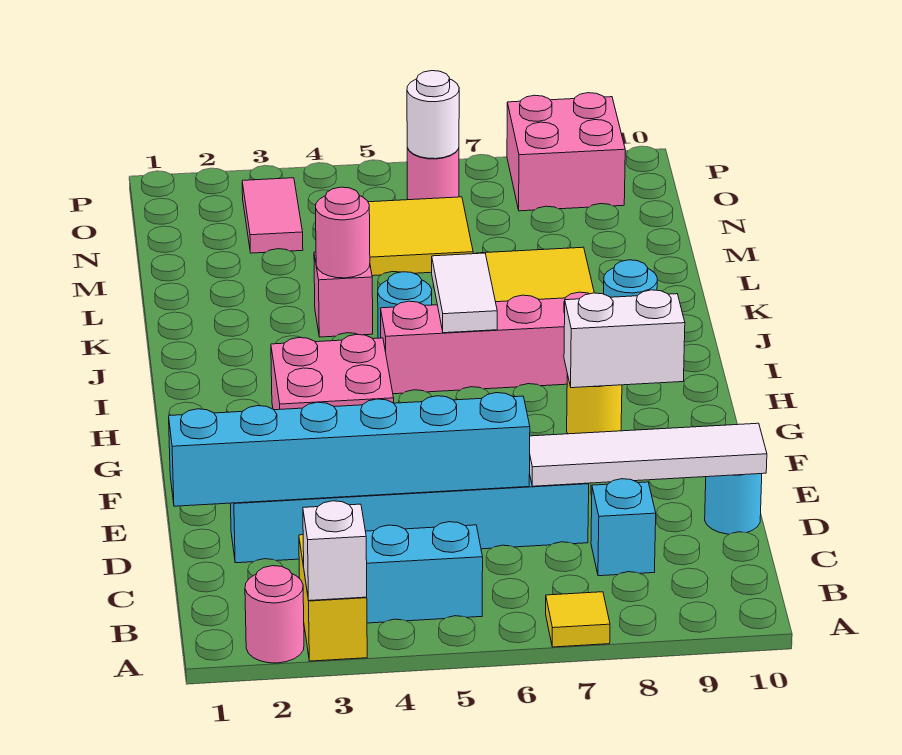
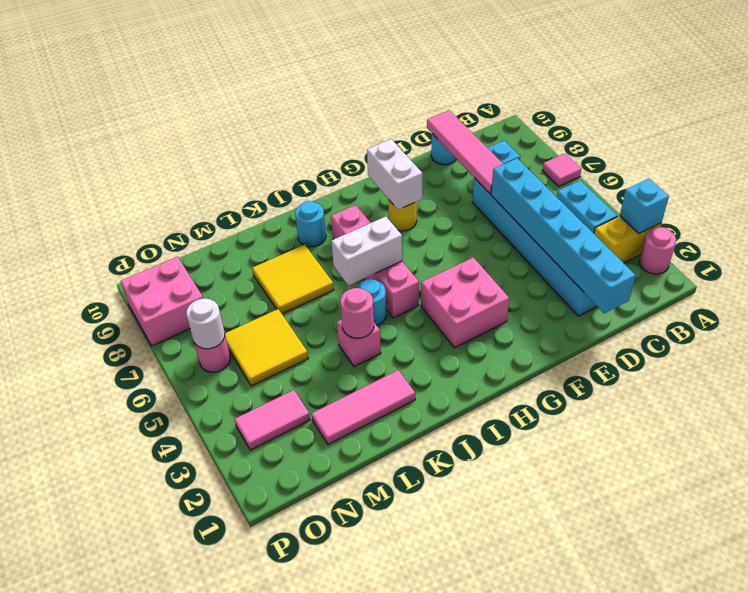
white brick A3 level 2 -> cyan brick A3 level 2
yellow tile A7 level 1 -> pink tile A7 level 1
white tile D7:D10 level 2 -> pink tile D7:D10 level 2
white tile I6:J6 level 2 -> white brick I6:J6 level 2
none -> pink tile K2:M2 level 1

